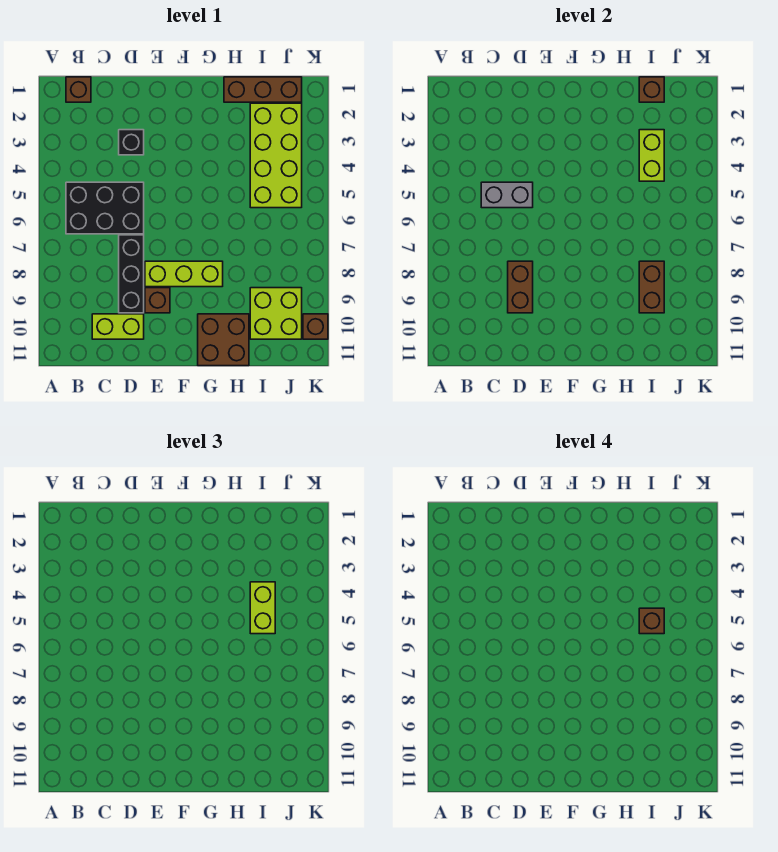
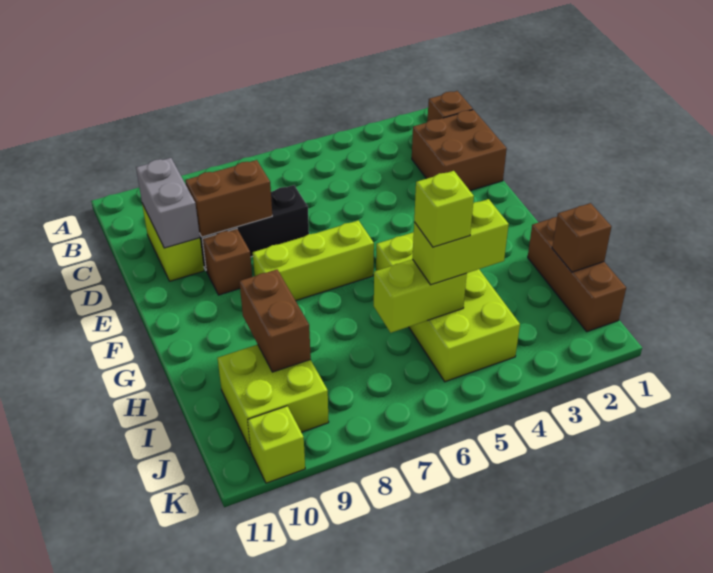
black brick B5:D6 level 1 -> none
grey brick C5:D5 level 2 -> grey brick C10:D10 level 2
black brick D3 level 1 -> none
lime brick E8:G8 level 1 -> lime brick F6:F8 level 1
brown brick G10:H11 level 1 -> brown brick C1:D2 level 1
lime brick I2:J5 level 1 -> lime brick G4:J5 level 1
lime brick I3:I4 level 2 -> lime brick I5:I6 level 2
brown brick I5 level 4 -> lime brick I5 level 4
brown brick I8:I9 level 2 -> brown brick H9:I9 level 2
brown brick K10 level 1 -> lime brick K10 level 1

